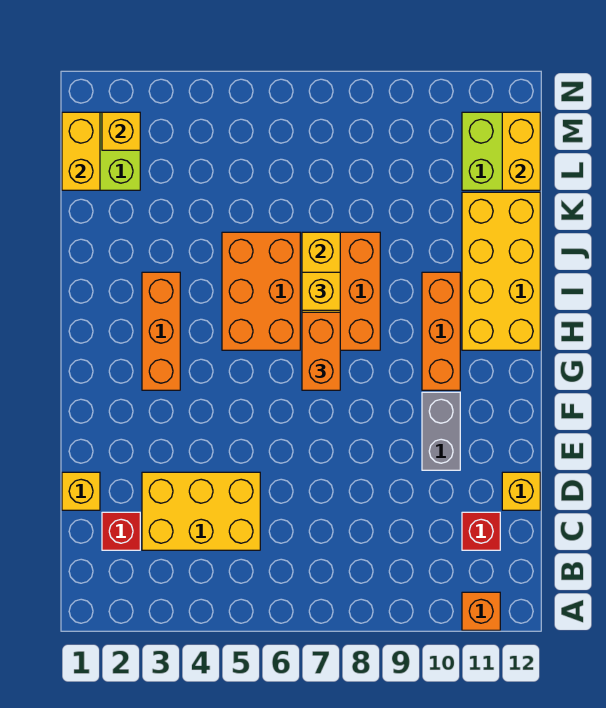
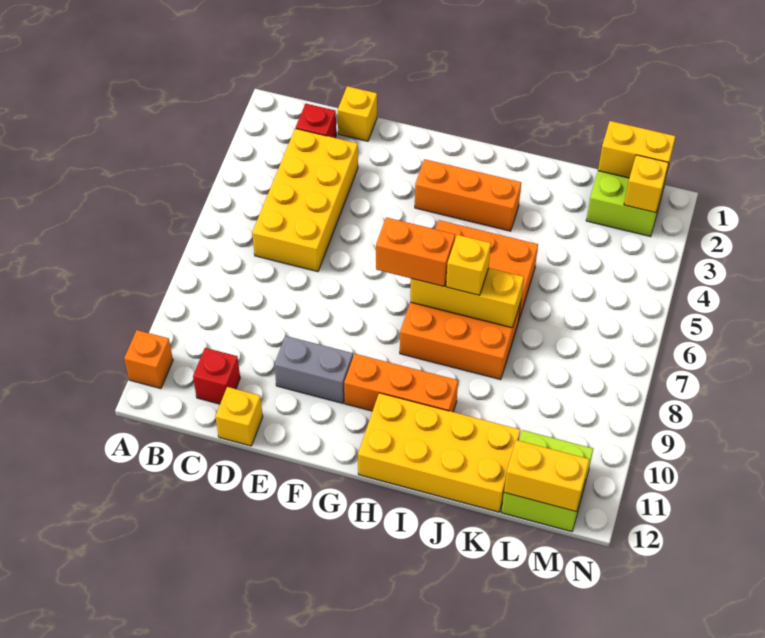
yellow brick C3:D5 level 1 -> yellow brick C3:D6 level 1

